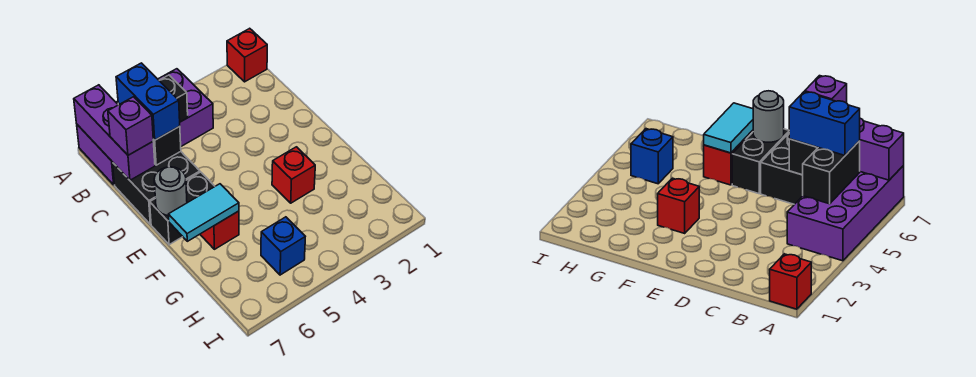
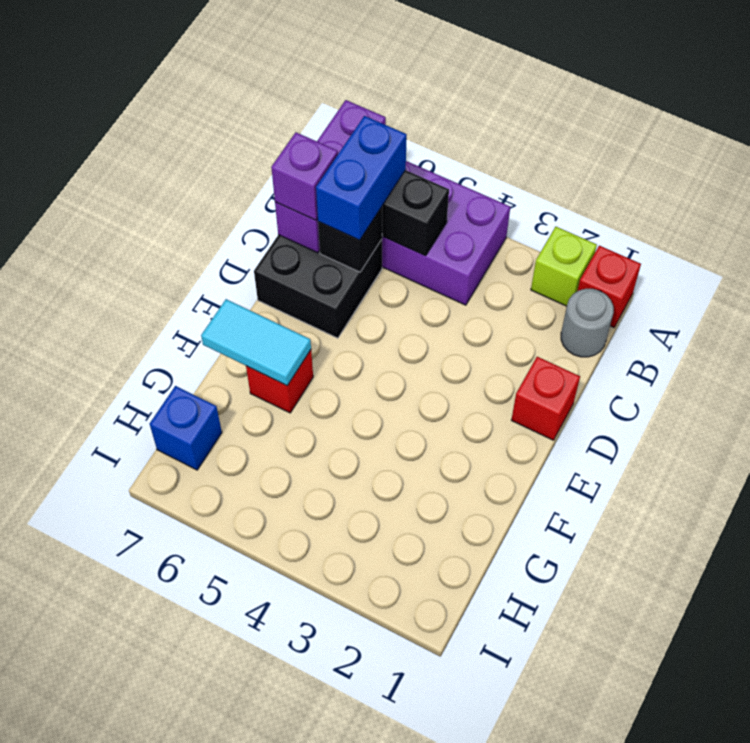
none -> lime brick A2 level 1
black brick E6:E7 level 1 -> none
grey round brick E7 level 2 -> grey round brick B1 level 1
red brick F3 level 1 -> red brick D1 level 1
blue brick H5 level 1 -> blue brick H7 level 1

